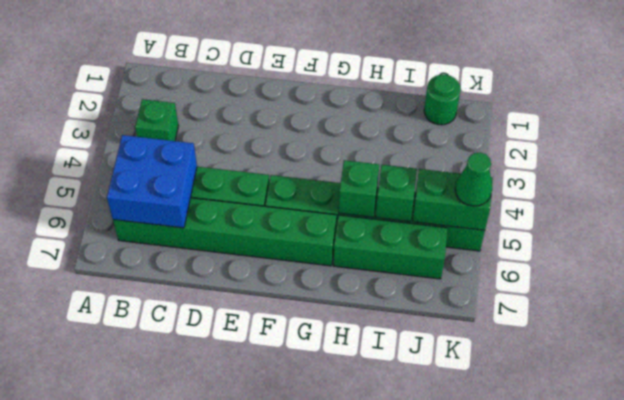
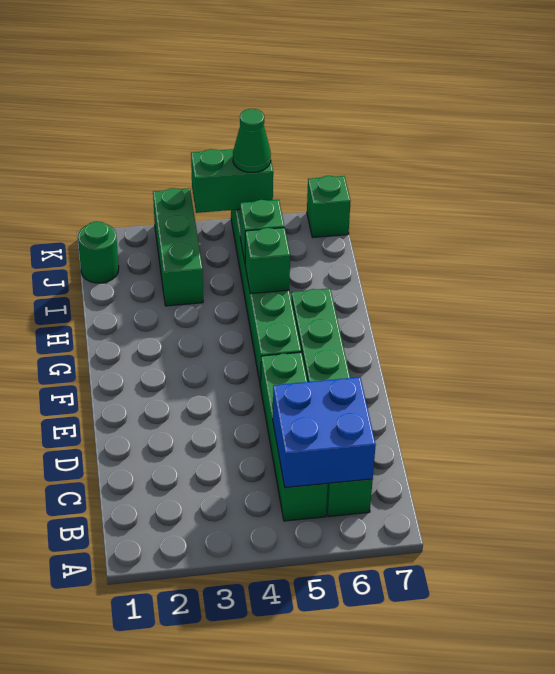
green brick B3 level 1 -> green brick K7 level 1
green brick H6:J6 level 1 -> green brick I3:K3 level 1
green brick J5:K5 level 2 -> green brick K4:K5 level 2

